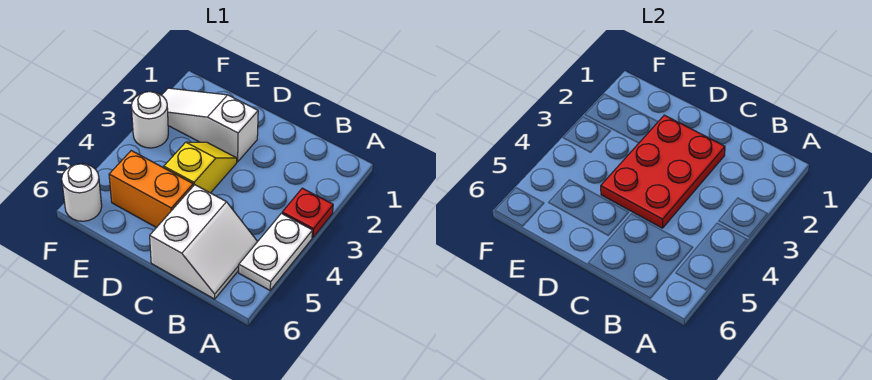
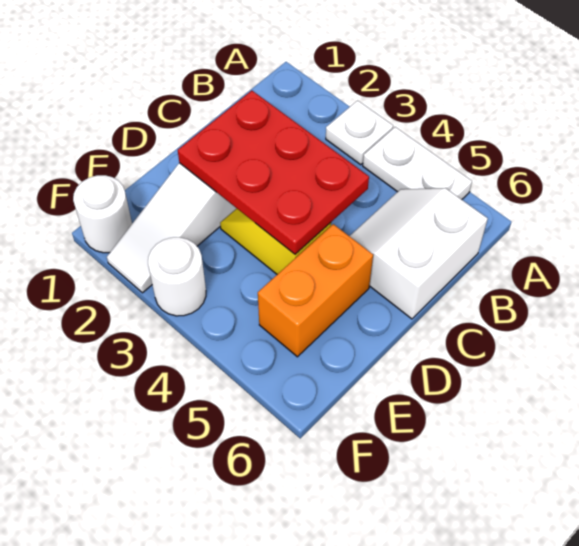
red plate A3 level 1 -> white plate A3 level 1
white slope B5:C6 level 1 top C -> white slope B5:C6 level 1 top 6
white round brick F6 level 1 -> white round brick F1 level 1

